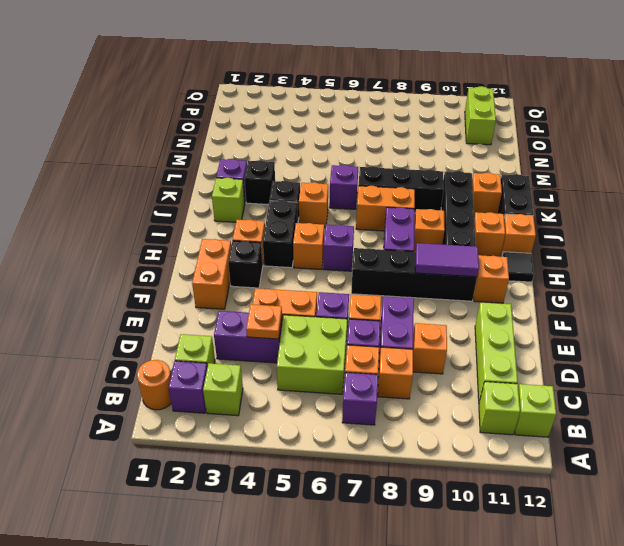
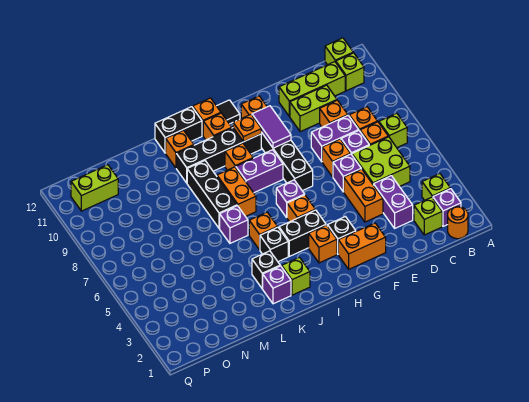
purple brick B7 level 1 -> lime brick B7 level 1
orange plate D4 level 2 -> orange plate H10 level 2
none -> lime brick D10:E10 level 1

